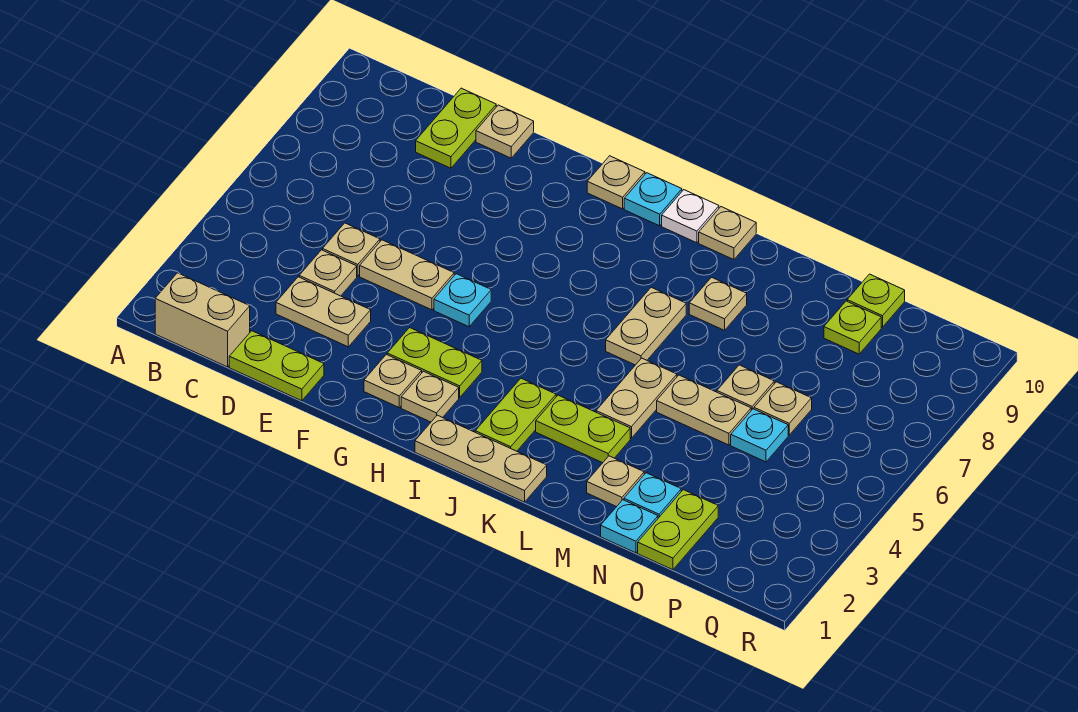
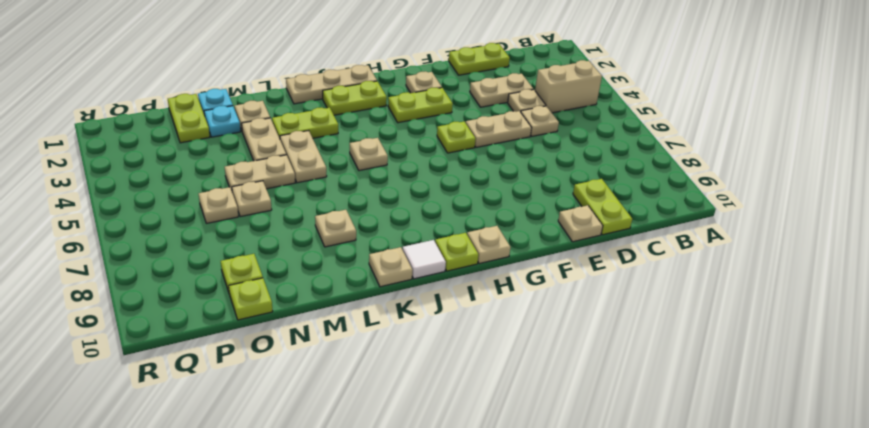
tan brick B1:C1 level 1 -> tan brick B4:C4 level 1
cyan plate G5 level 1 -> lime plate G5 level 1
tan plate H2 level 1 -> tan plate J5 level 1
cyan plate I10 level 1 -> lime plate I10 level 1
lime plate J2:J3 level 1 -> lime plate I2:J2 level 1
white plate J10 level 1 -> white tile J10 level 1
tan plate K6:K7 level 1 -> tan plate M3:M4 level 1
cyan plate O5 level 1 -> none

